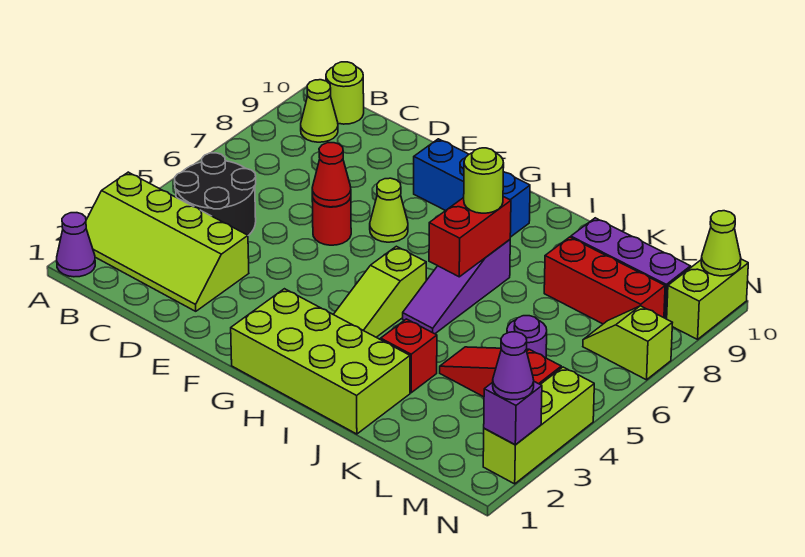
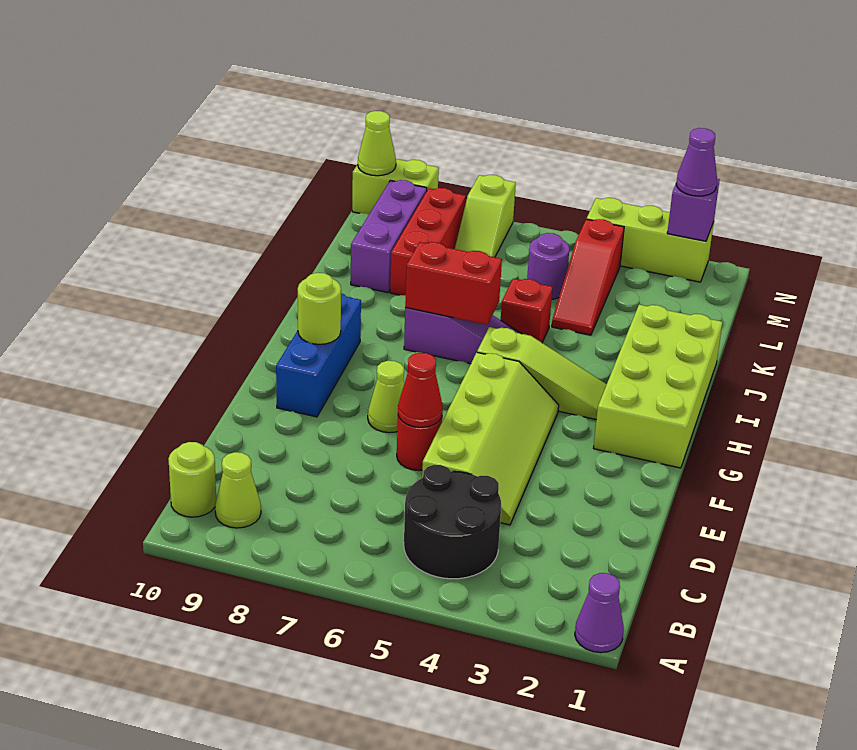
lime slope A2:D3 level 1 top 3 -> lime slope D4:G5 level 1 top 5
lime round brick I7 level 3 -> lime round brick G9 level 2
red brick J3 level 1 -> red brick J5 level 1

